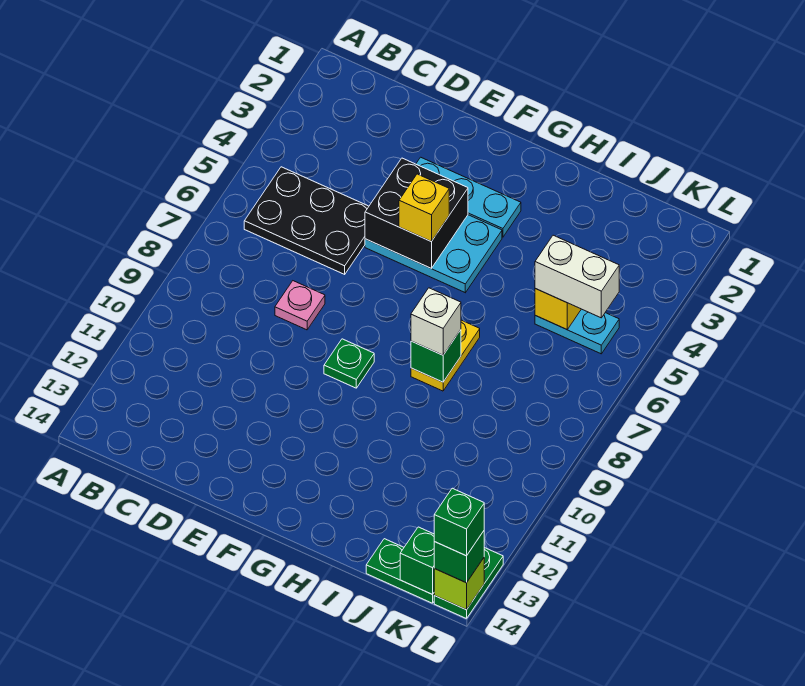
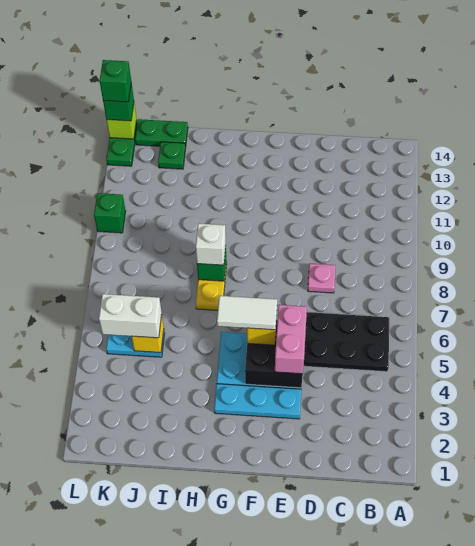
none -> pink brick E4:E5 level 3
none -> white tile F5:G5 level 4
green plate F9 level 1 -> green plate J13 level 1
green brick K14 level 2 -> green brick L10 level 1

